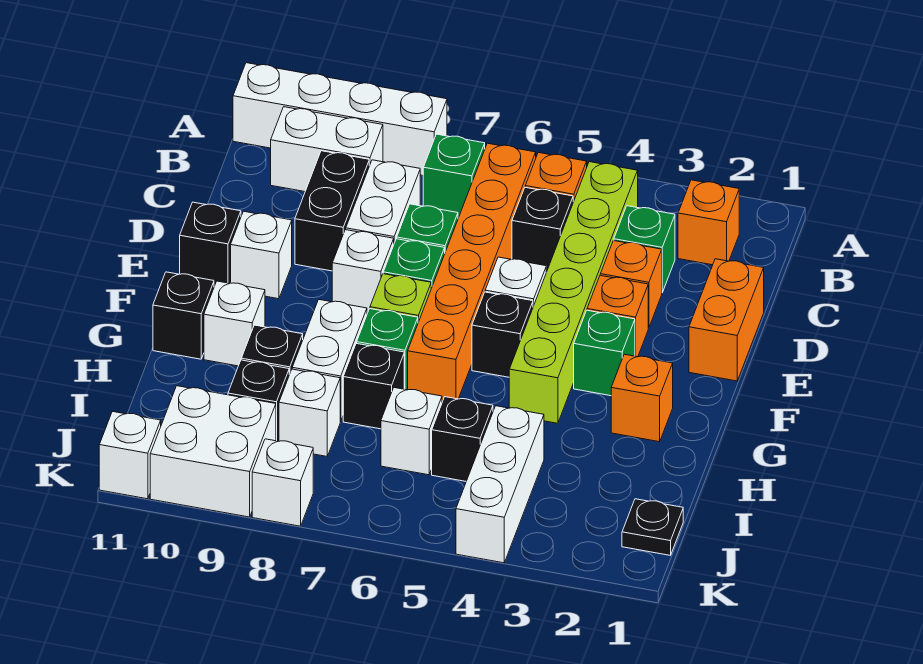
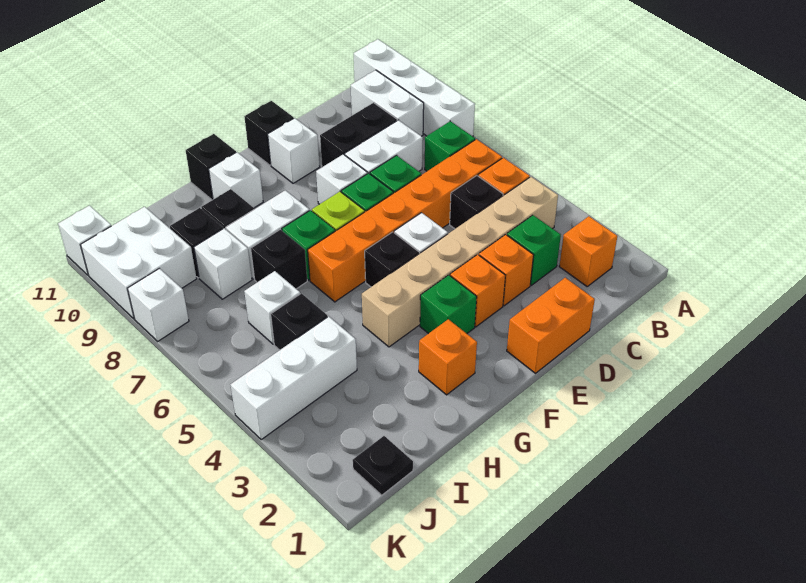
lime brick B4:G4 level 1 -> tan brick B4:G4 level 1

